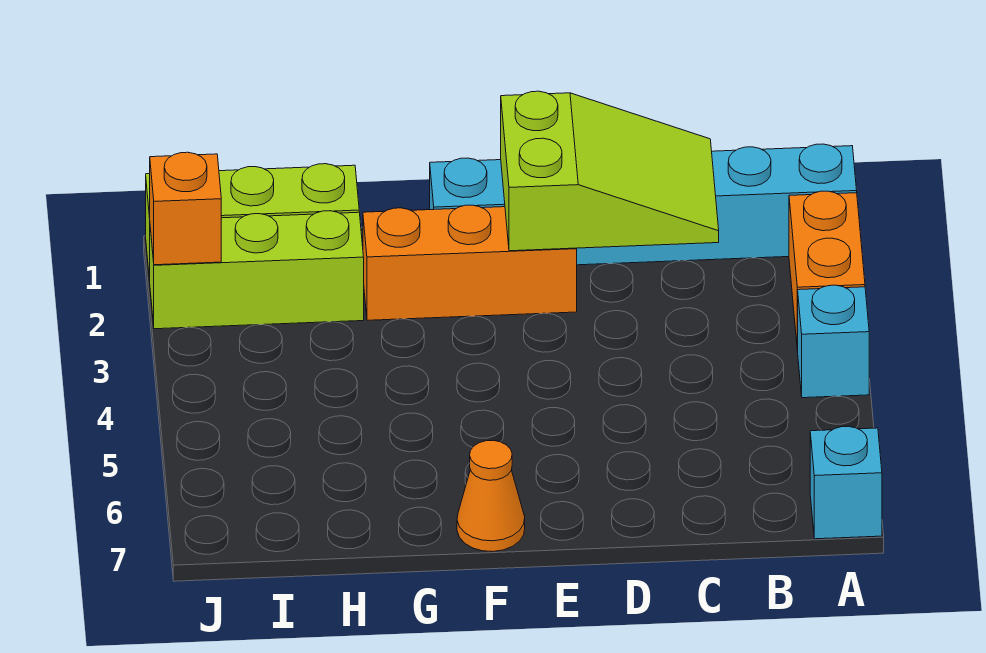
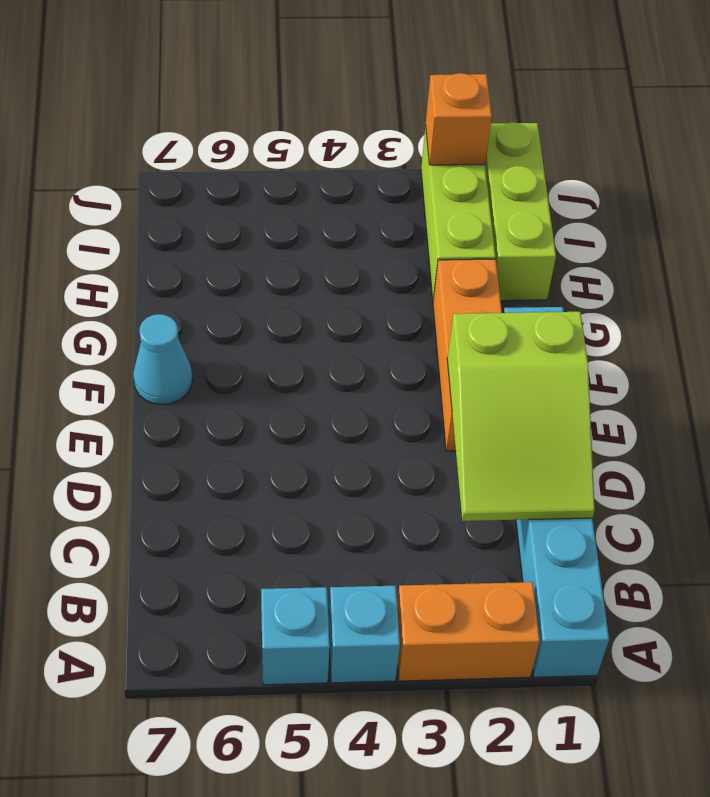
cyan brick A7 level 1 -> cyan brick A5 level 1
orange cone F7 level 1 -> cyan cone F7 level 1

